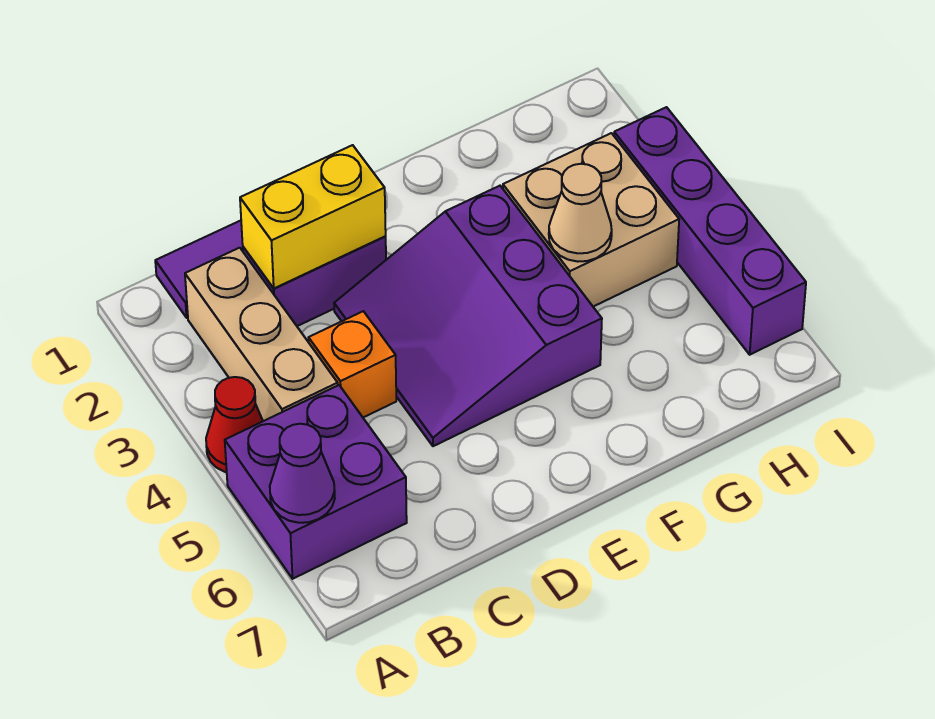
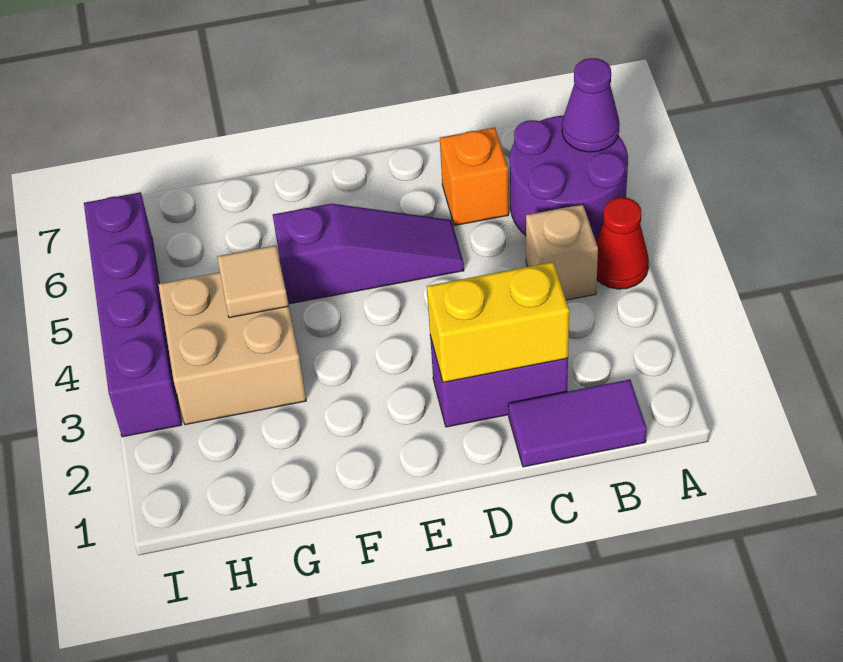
purple brick A5:B6 level 1 -> purple round brick A5:B6 level 1
tan brick B2:B4 level 1 -> tan brick B4 level 1
orange brick C4 level 1 -> orange brick C6 level 1
purple slope D3:F5 level 1 top F -> purple slope D5:F5 level 1 top F
tan cone G4 level 2 -> tan tile G4 level 2

